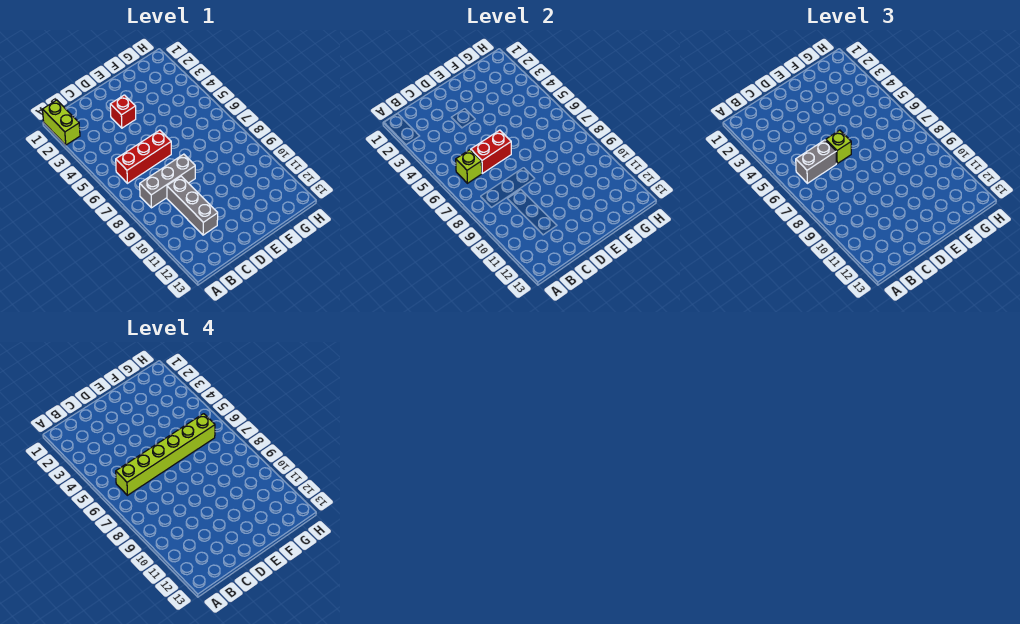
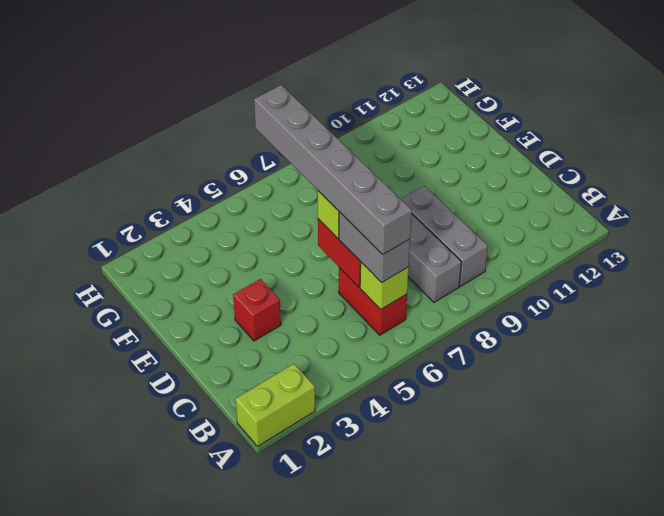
red brick B6:D6 level 1 -> red brick B6:C6 level 1
lime brick B6:G6 level 4 -> grey brick B6:G6 level 4
grey brick C9:C11 level 1 -> grey brick B9:D9 level 1

